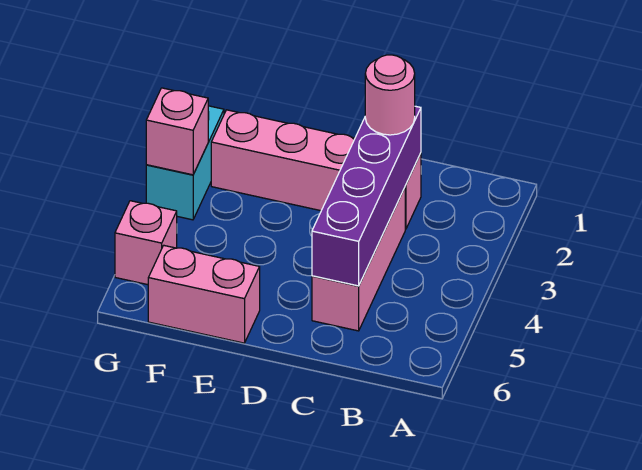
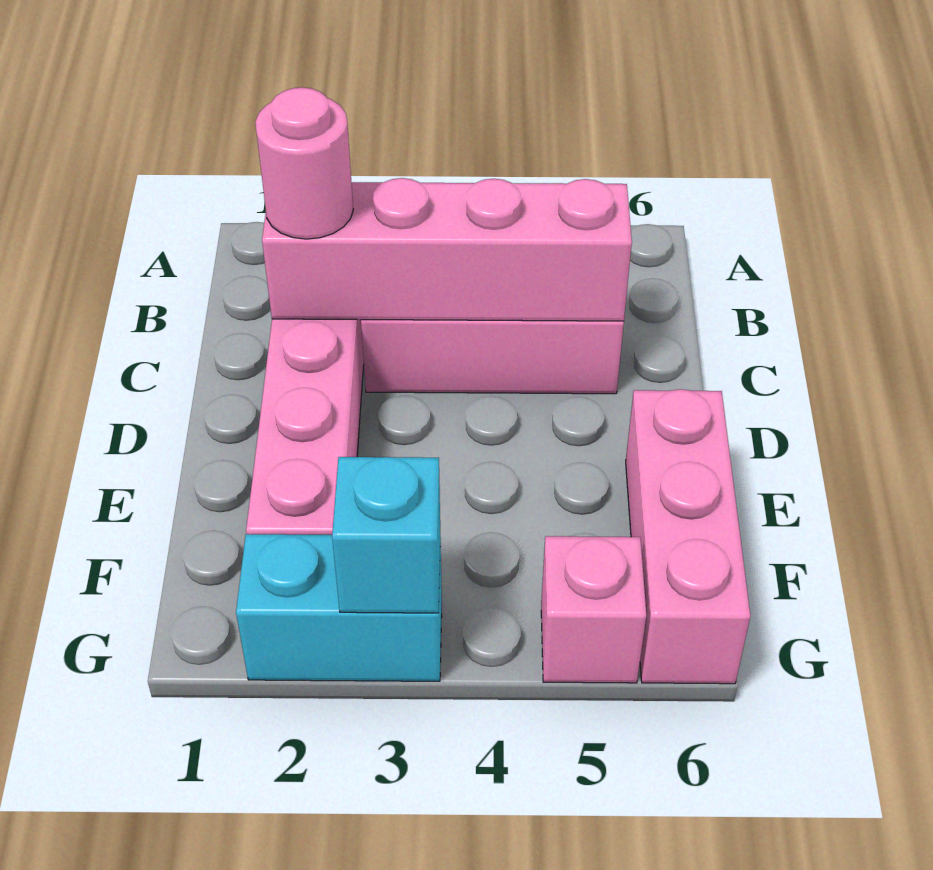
purple brick C2:C5 level 2 -> pink brick C2:C5 level 2
pink brick E6:F6 level 1 -> pink brick E6:G6 level 1
pink brick G3 level 2 -> cyan brick G3 level 2

